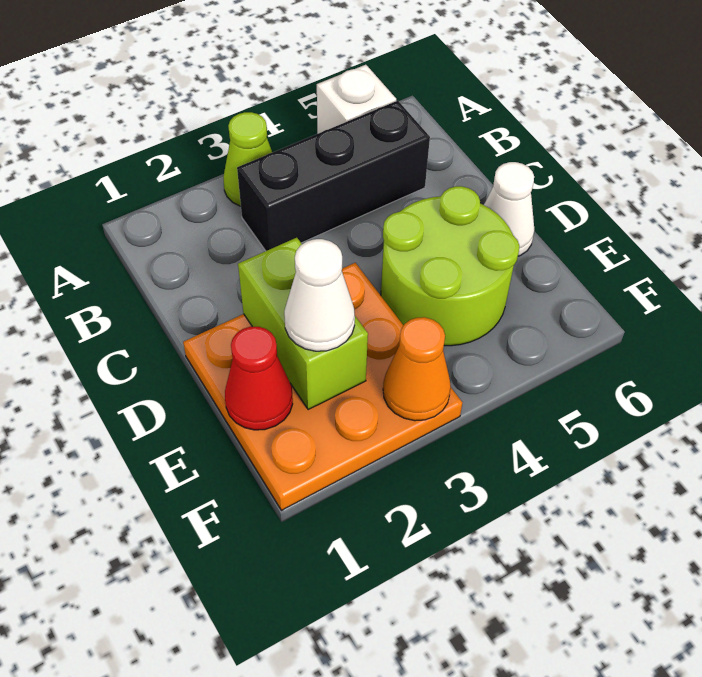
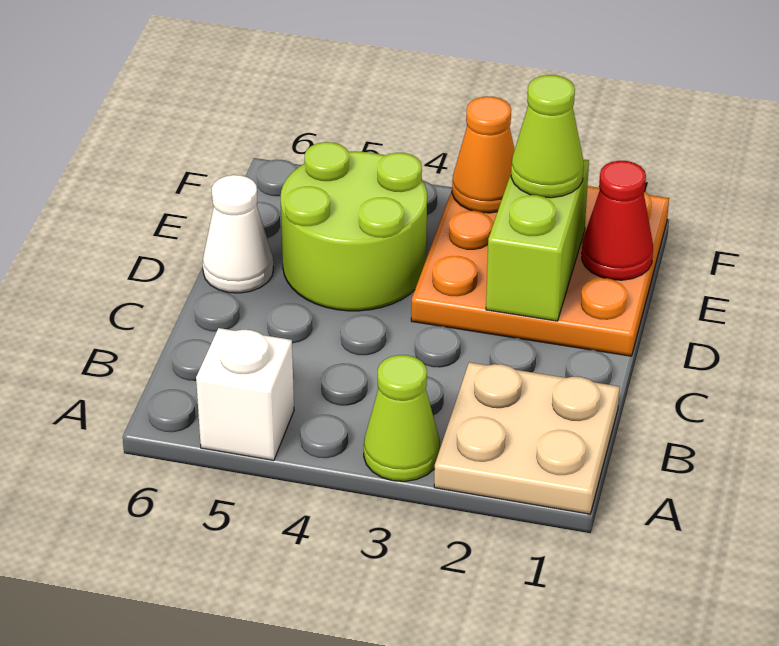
none -> tan plate A1:B2 level 1
black brick B3:B5 level 1 -> none
white cone E2 level 3 -> lime cone E2 level 3

